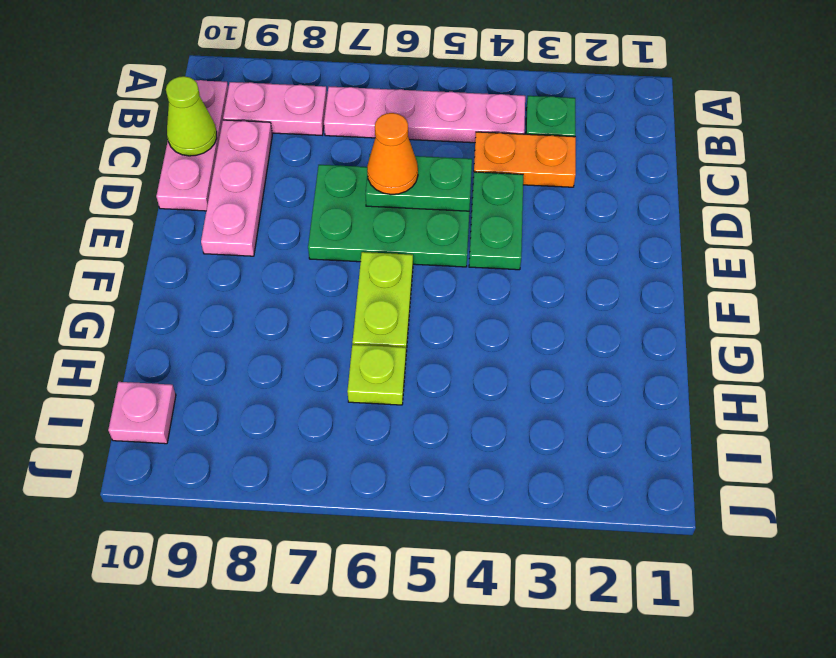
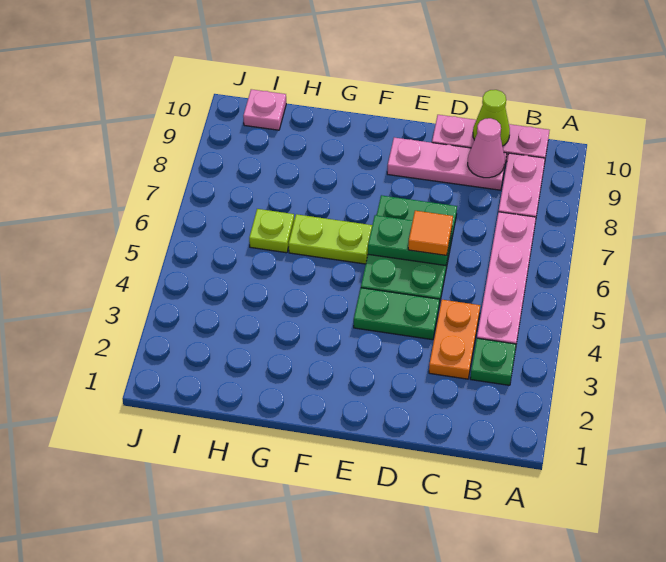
none -> pink cone C9 level 2
green plate D5:D6 level 2 -> green plate D6:E6 level 2
orange cone D6 level 3 -> orange tile D6 level 3

